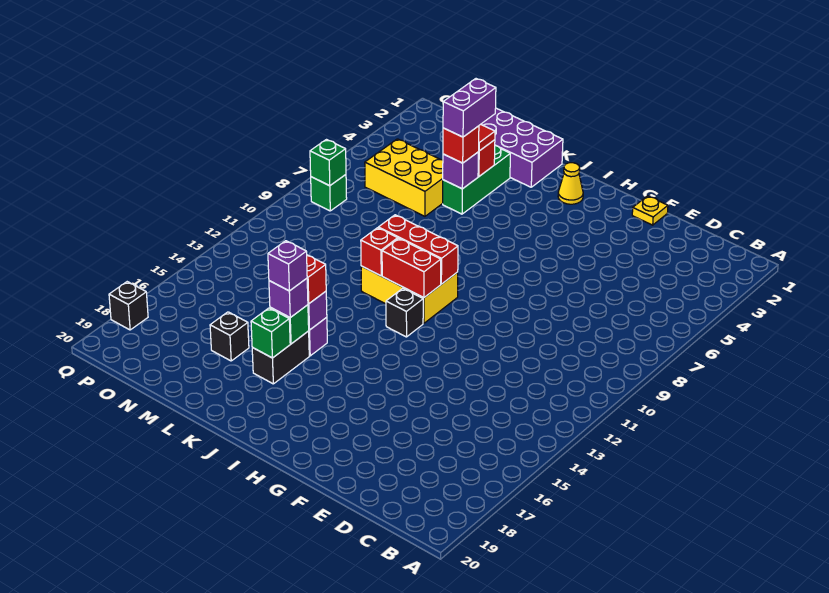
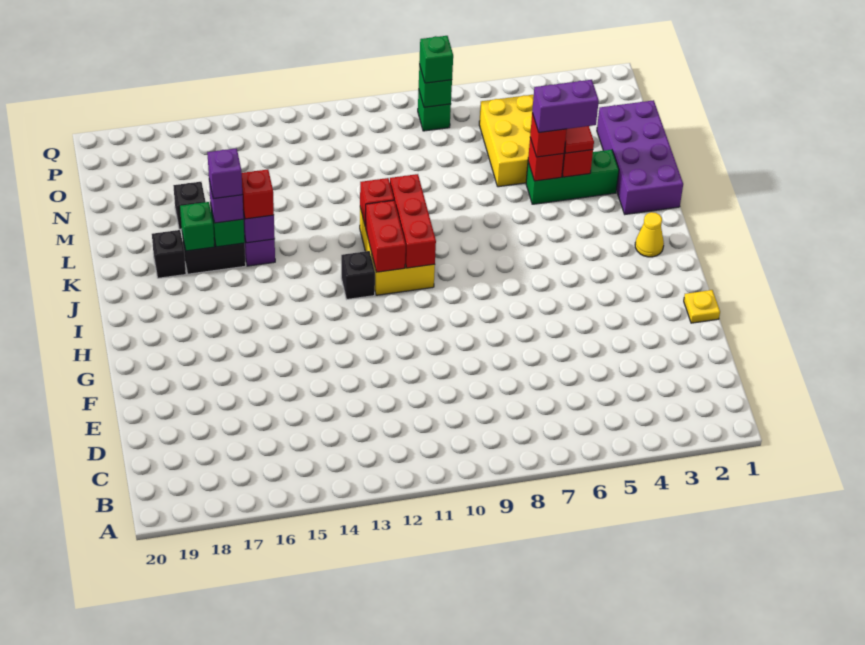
purple brick L5 level 2 -> red brick L5 level 2
none -> green brick P8 level 3
black brick Q18 level 1 -> black brick K18 level 1

